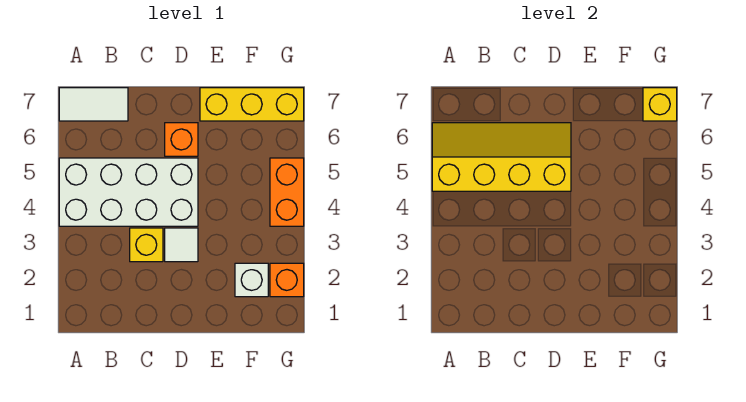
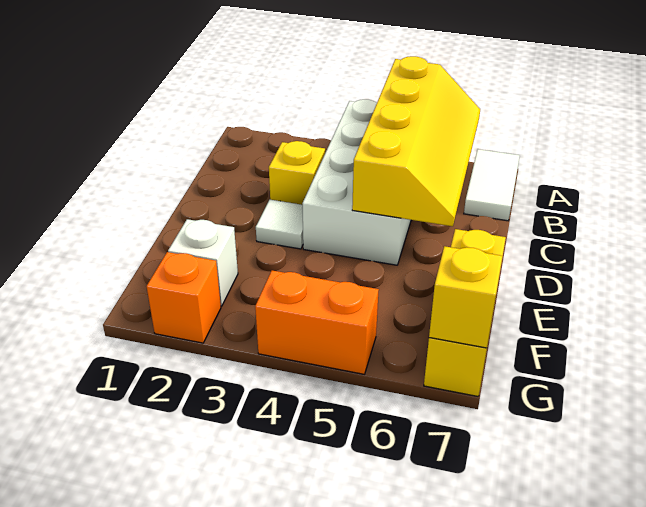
orange brick D6 level 1 -> none

